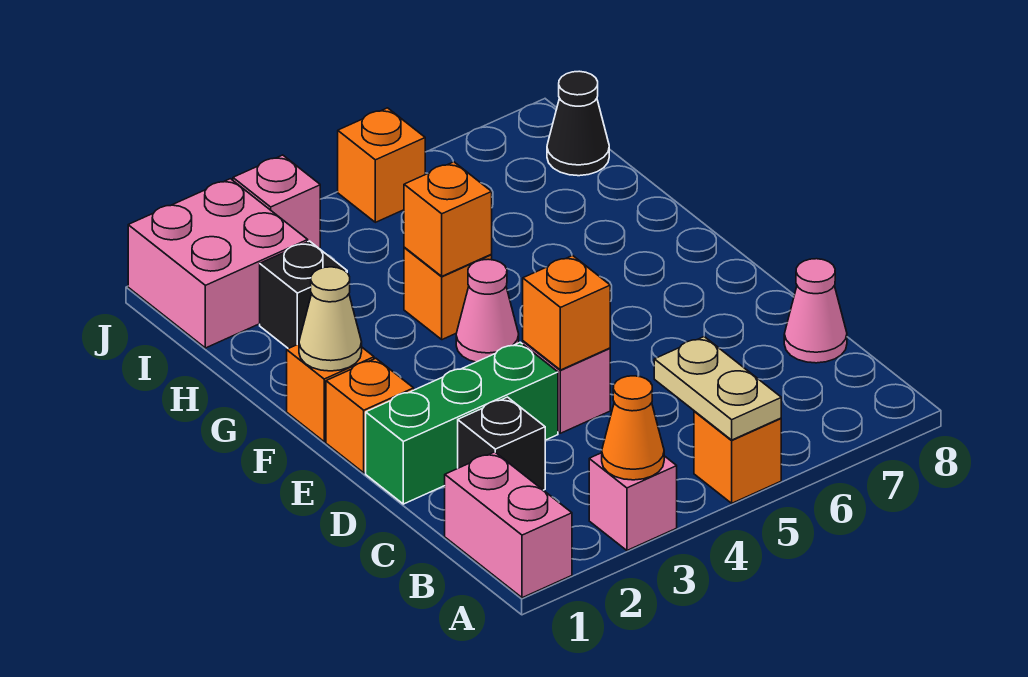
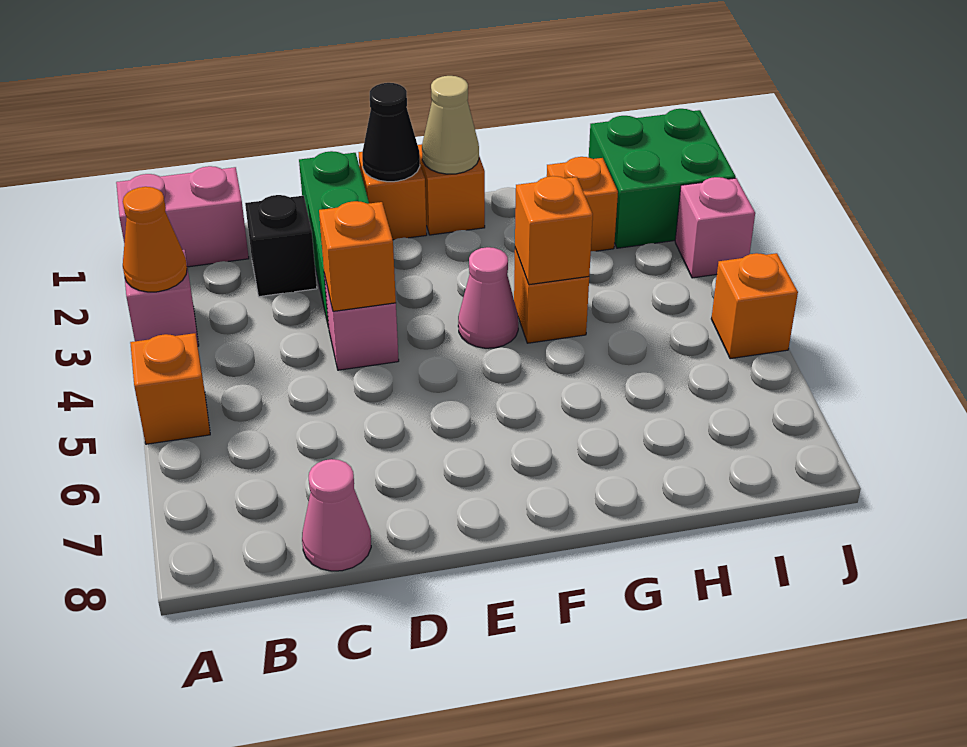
tan plate A5:B5 level 2 -> none
black brick H2 level 1 -> orange brick H2 level 1
pink brick I1:J2 level 1 -> green brick I1:J2 level 1
black cone I8 level 1 -> black cone E1 level 2

